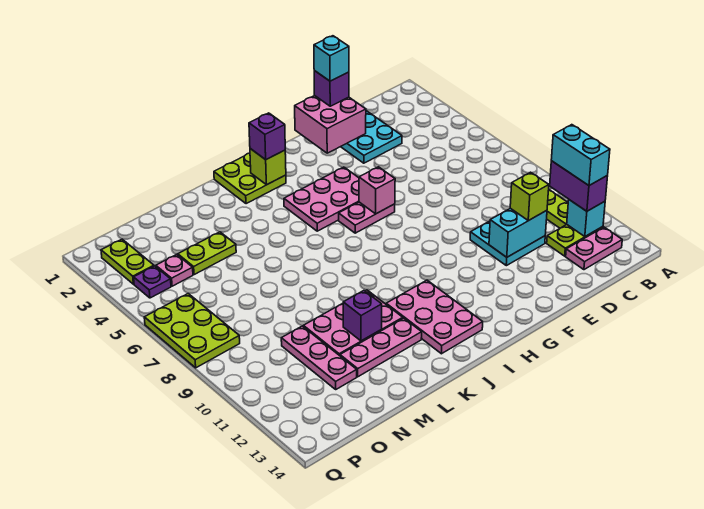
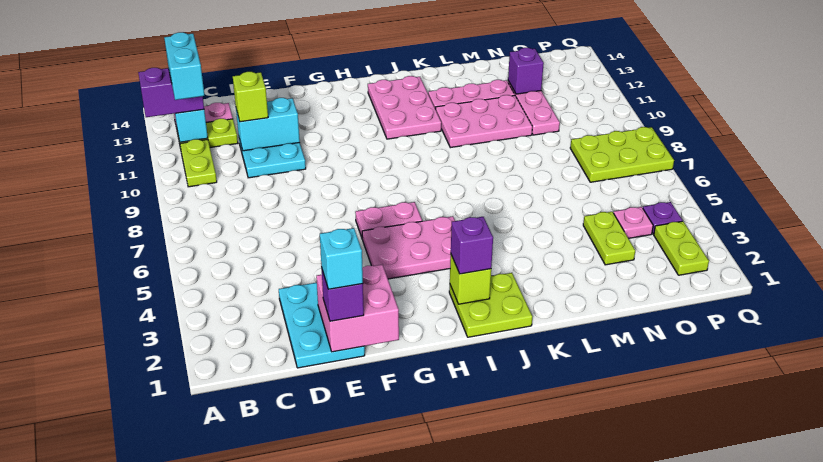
purple brick B11:B12 level 3 -> purple brick A12:B12 level 3
pink brick G6 level 2 -> none
purple brick L11 level 2 -> purple brick N12 level 2
lime plate M4:N4 level 1 -> lime plate N3:N4 level 1
lime plate P6:Q8 level 1 -> lime plate O7:Q8 level 1

